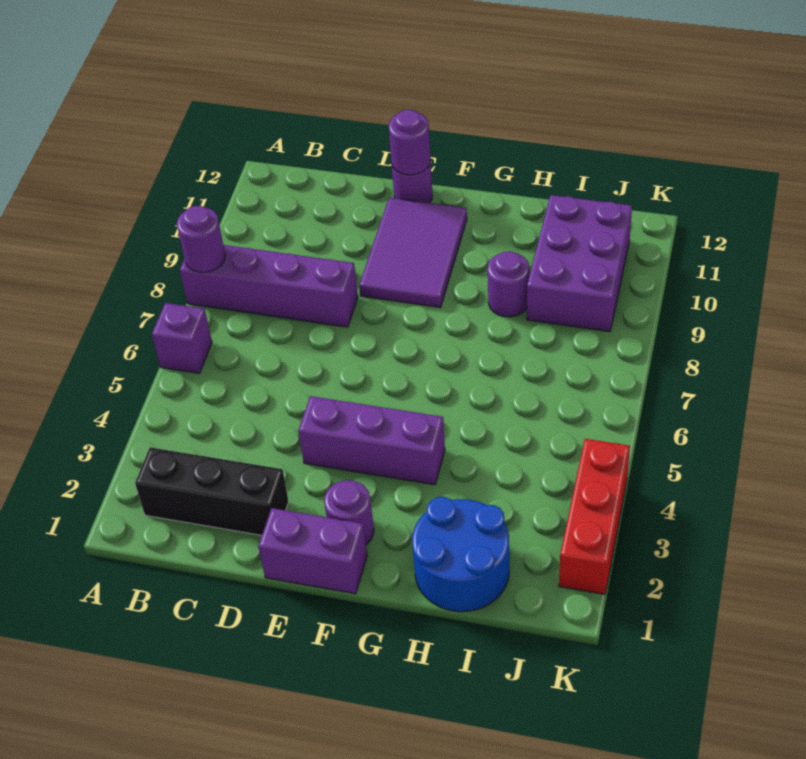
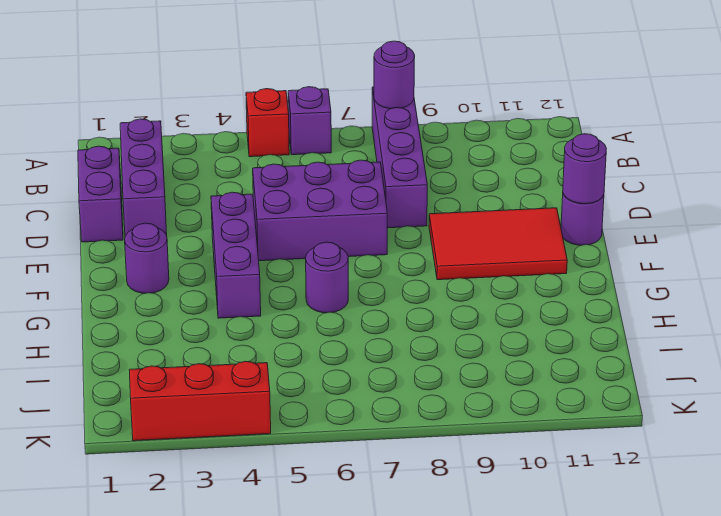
none -> red brick A5 level 1
black brick B2:D2 level 1 -> purple brick B2:D2 level 1
purple brick E1:F1 level 1 -> purple brick C1:D1 level 1
purple tile E9:F11 level 1 -> red tile E9:F11 level 1
blue round brick H1:I2 level 1 -> none
purple round brick H9 level 1 -> purple round brick G6 level 1
purple brick I9:J11 level 1 -> purple brick D5:E7 level 1

